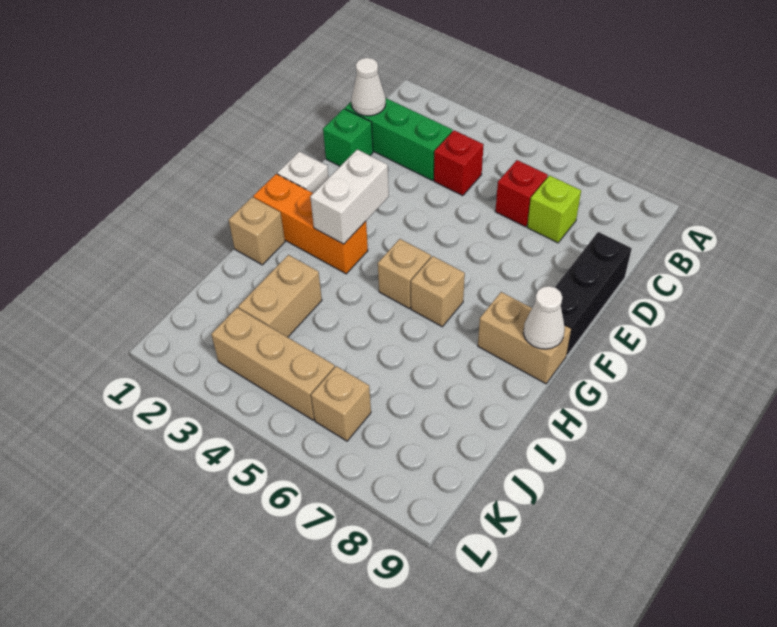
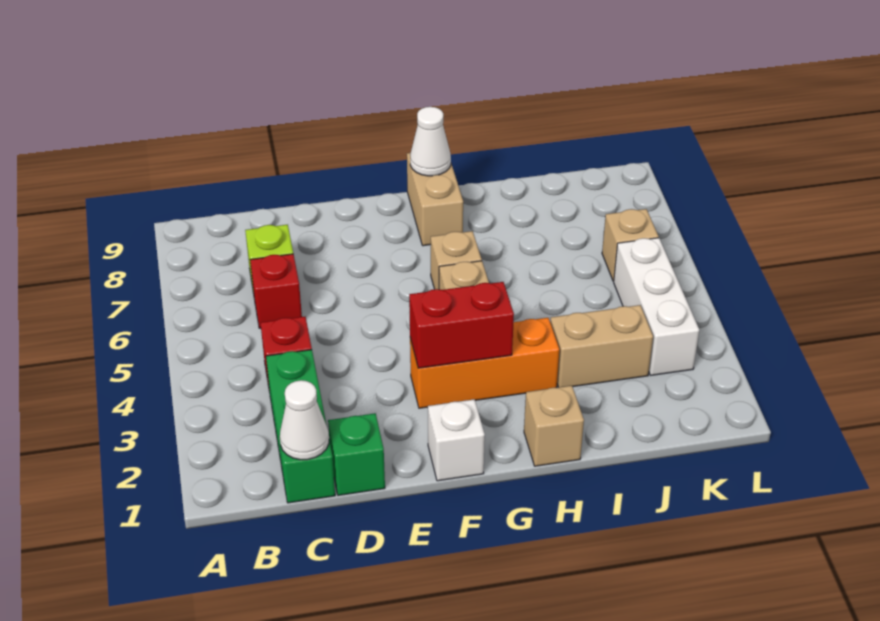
black brick D9:F9 level 1 -> none
white brick F3:G3 level 2 -> red brick F3:G3 level 2
orange brick G1:G3 level 1 -> orange brick F3:H3 level 1
tan brick K3:K5 level 1 -> white brick K3:K5 level 1

